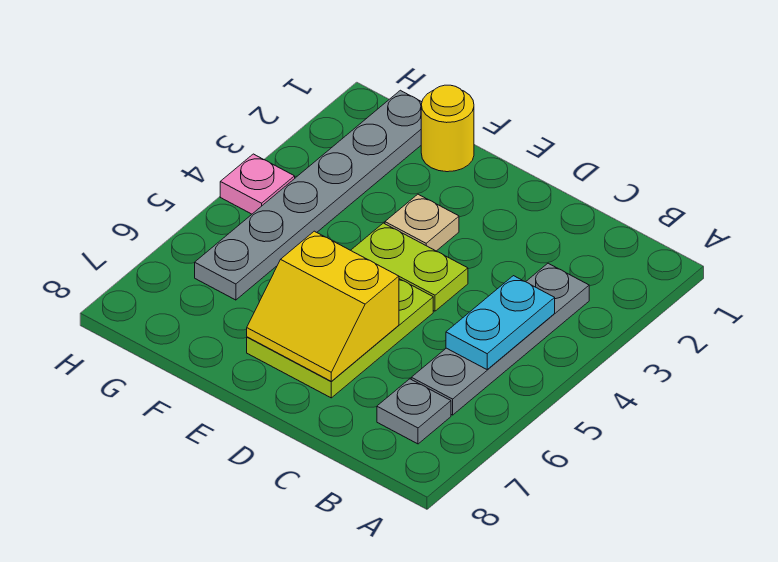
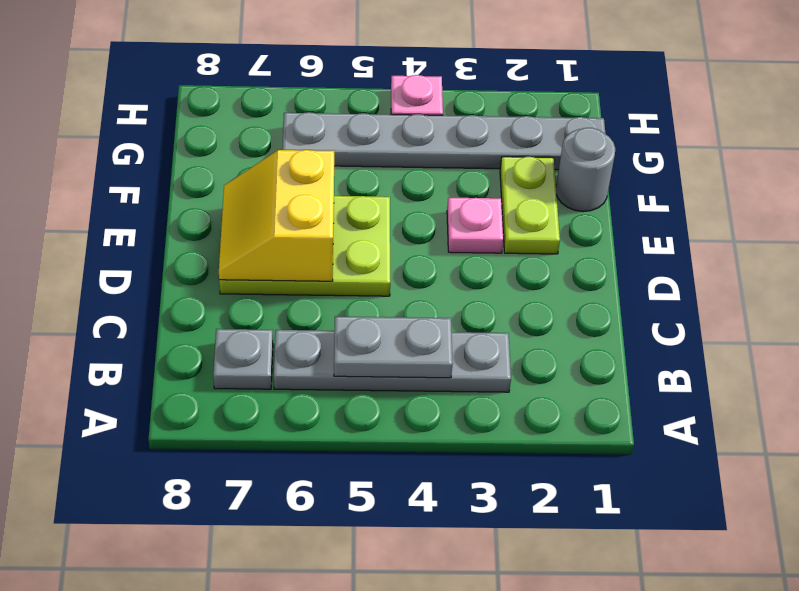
cyan plate B4:B5 level 2 -> grey plate B4:B5 level 2
lime plate D4:E4 level 1 -> lime plate E2:F2 level 1
tan plate E3 level 1 -> pink plate E3 level 1
yellow round brick F1 level 1 -> grey round brick F1 level 1

